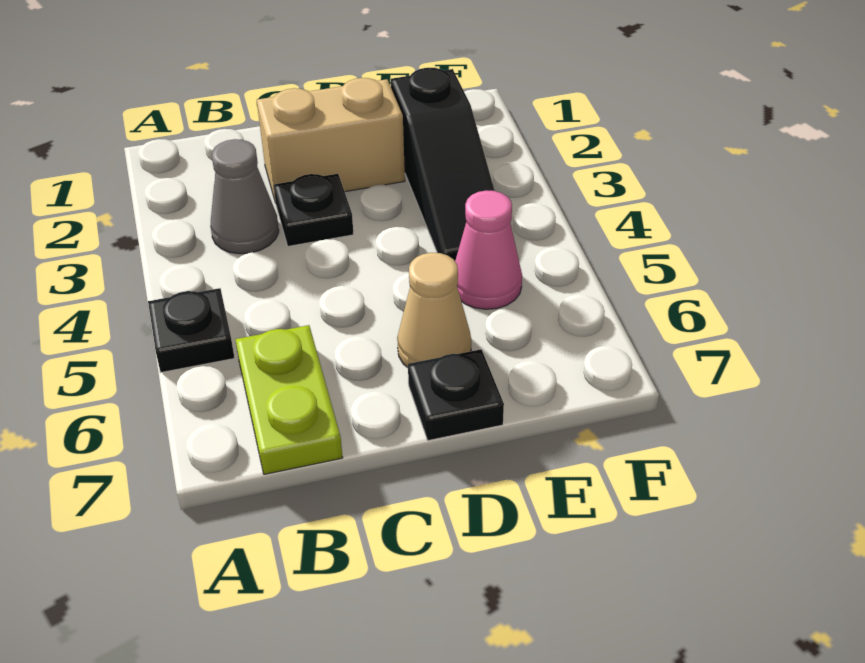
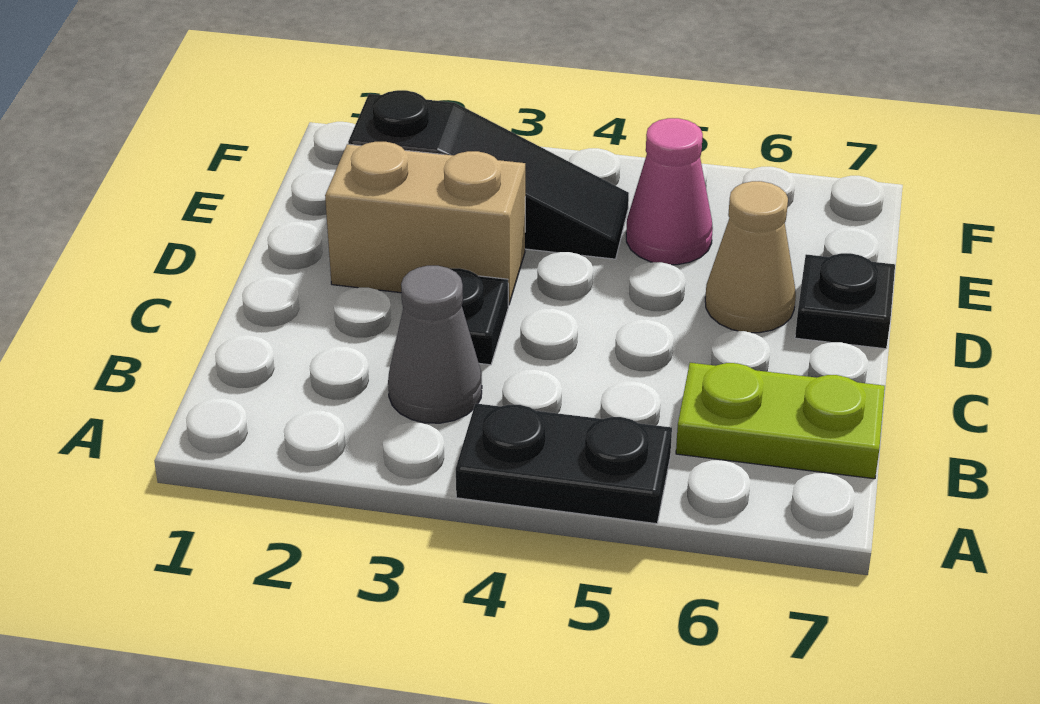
black plate A5 level 1 -> black plate A4:A5 level 1
tan brick C2:D2 level 1 -> tan brick D2:D3 level 1

